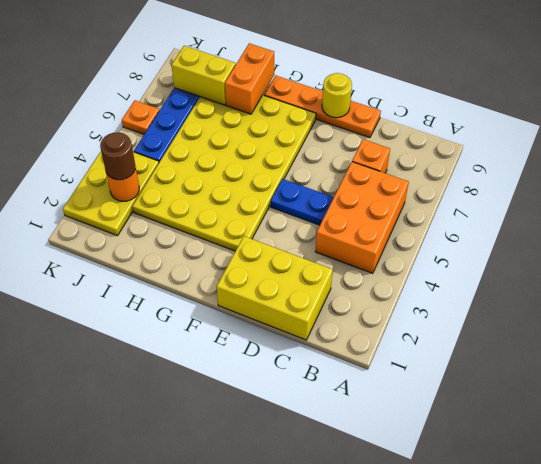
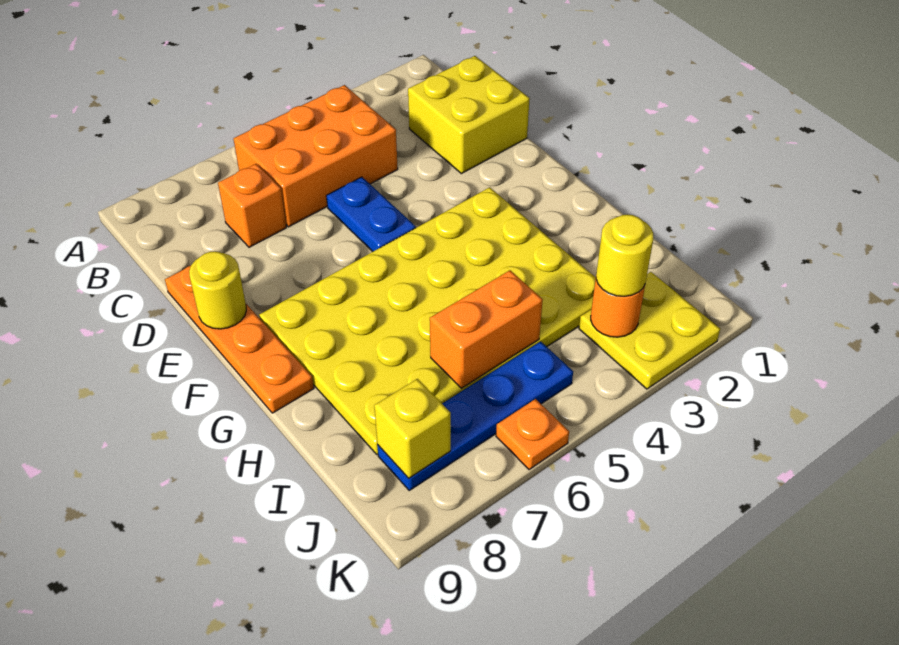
yellow brick C1:E2 level 1 -> yellow brick C1:D2 level 1
orange brick H8:H9 level 2 -> orange brick I5:I6 level 2
yellow brick I8:J8 level 2 -> yellow brick J8 level 2
yellow plate J2:K4 level 1 -> yellow plate J2:K3 level 1
brown round brick J3 level 3 -> yellow round brick J3 level 3

